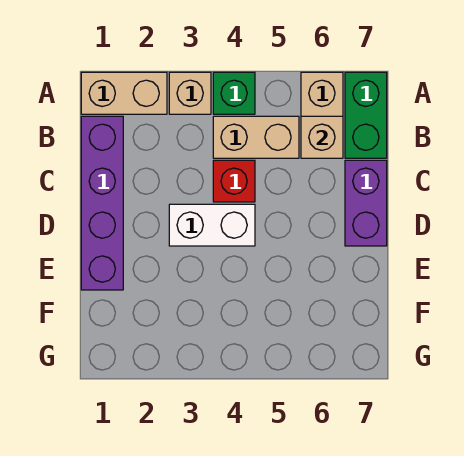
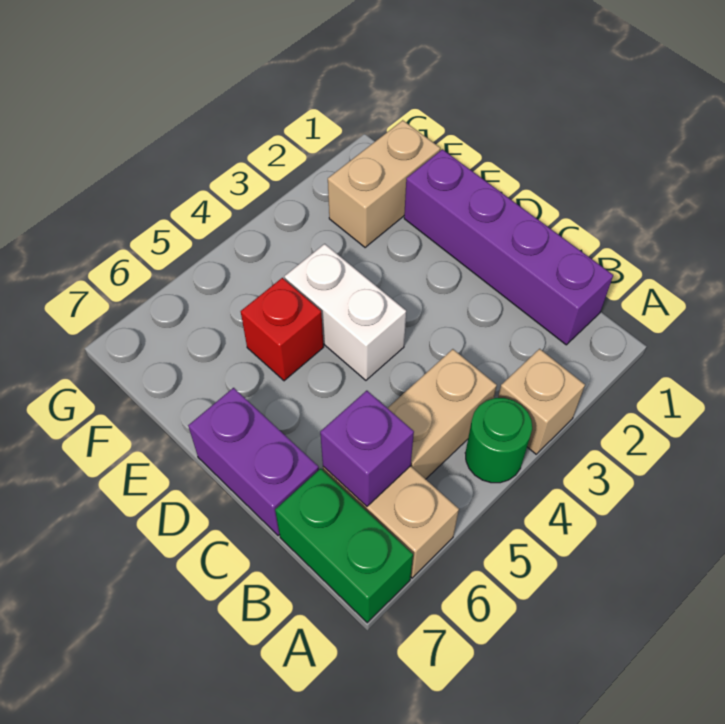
tan brick A1:A2 level 1 -> tan brick F1:F2 level 1
green brick A4 level 1 -> green round brick A4 level 1
tan brick B6 level 2 -> purple brick B6 level 2
red brick C4 level 1 -> red brick E5 level 1
white brick D3:D4 level 1 -> white brick D4:E4 level 1

